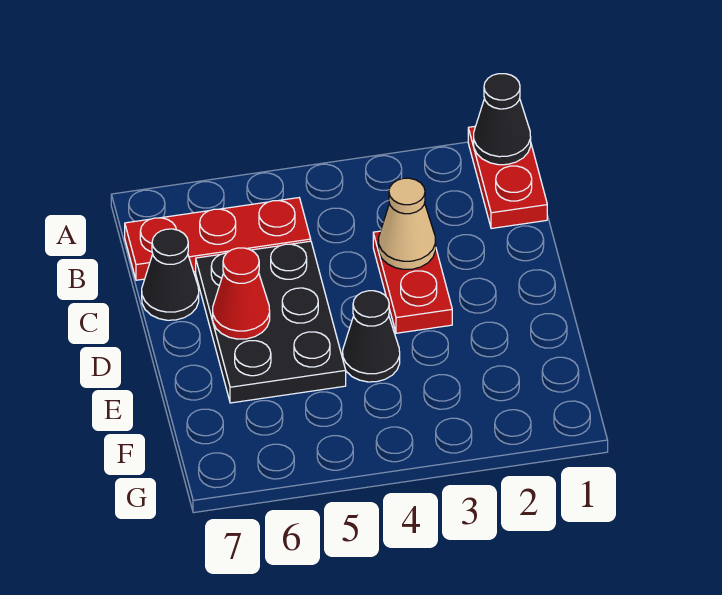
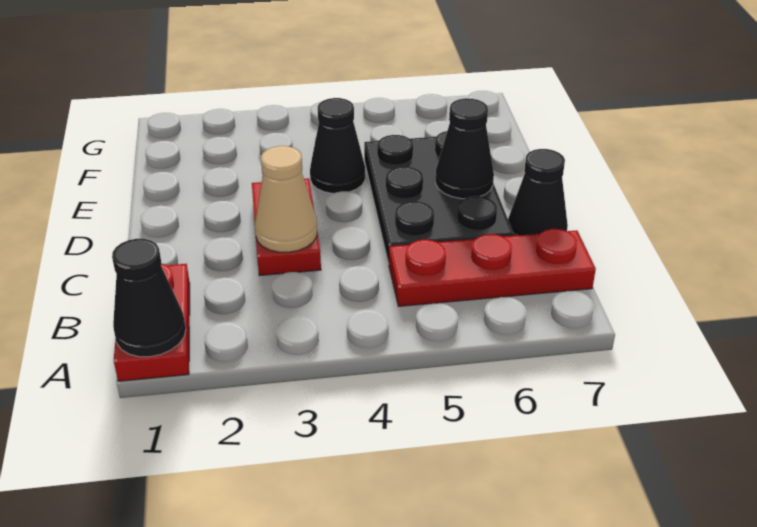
red cone D6 level 2 -> black cone D6 level 2

